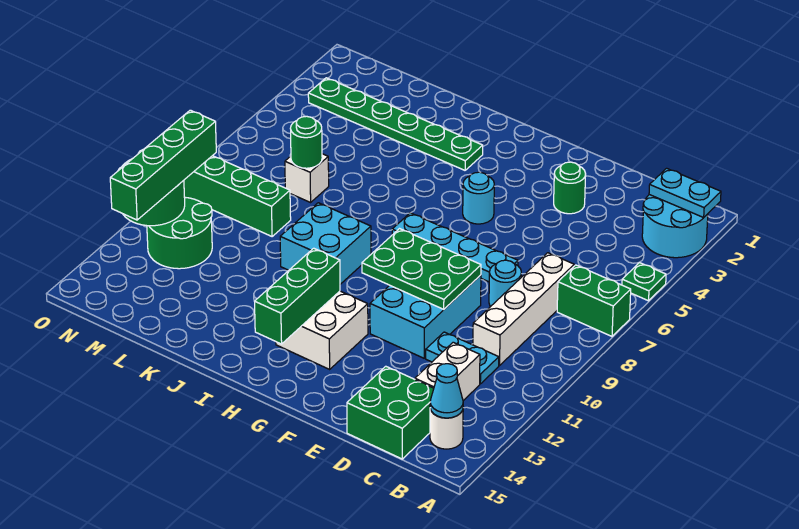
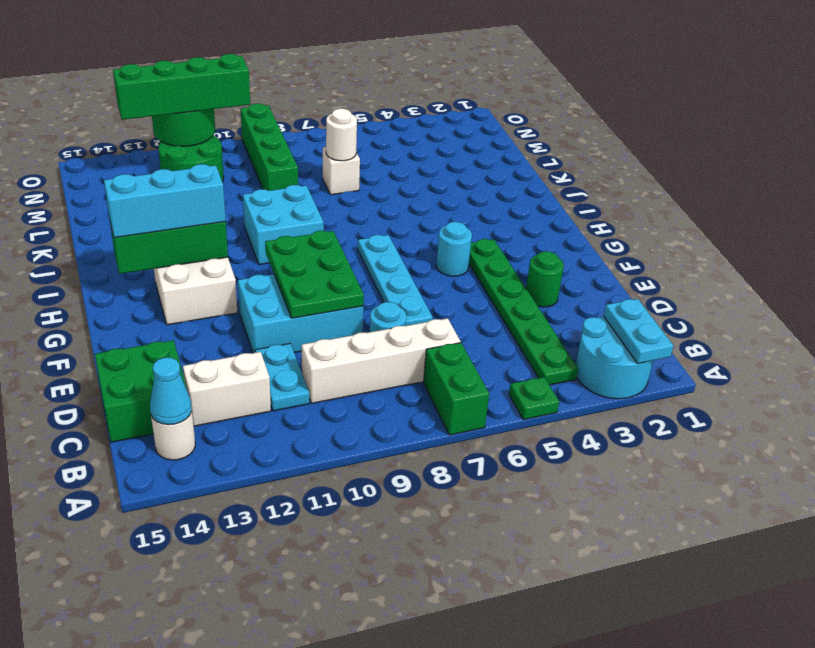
none -> cyan brick H12:H14 level 3
green plate I3:N3 level 1 -> green plate B4:G4 level 1
green round brick L7 level 2 -> white round brick L7 level 2

